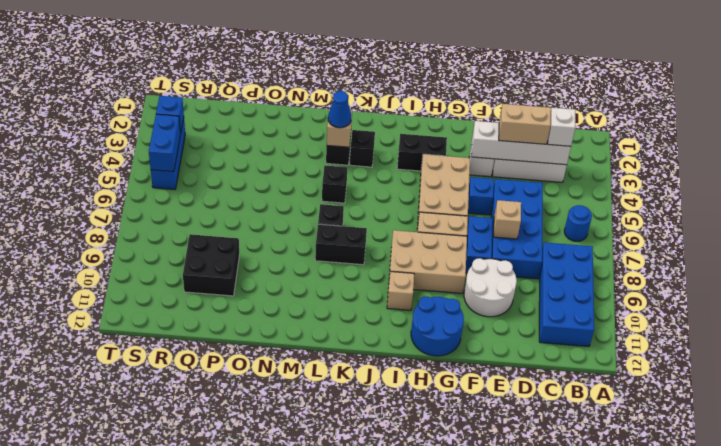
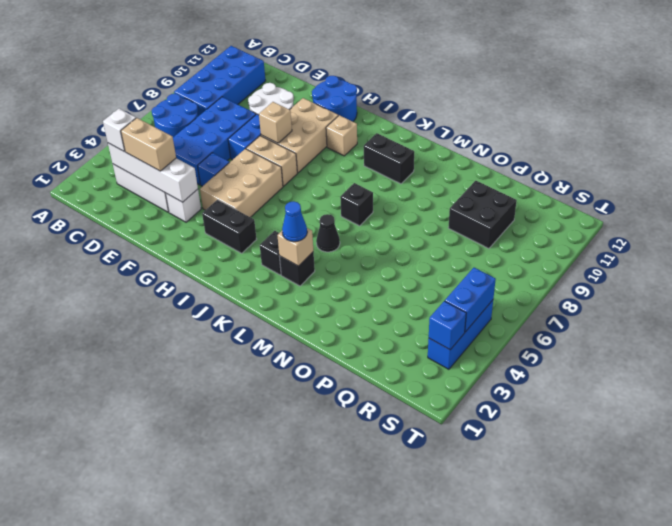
blue round brick B6 level 1 -> blue round brick B6:C7 level 1
tan brick E7 level 2 -> tan brick G8 level 2
tan brick G8:I9 level 1 -> tan brick G8:H10 level 1
black brick K8:L8 level 1 -> black brick K10:L10 level 1
black brick L5 level 1 -> black cone L5 level 1

